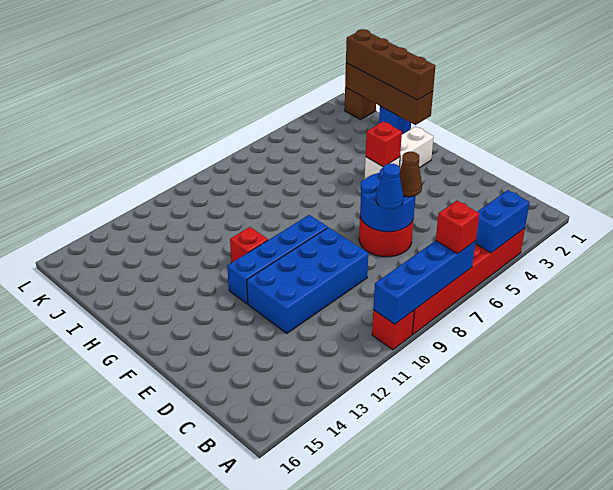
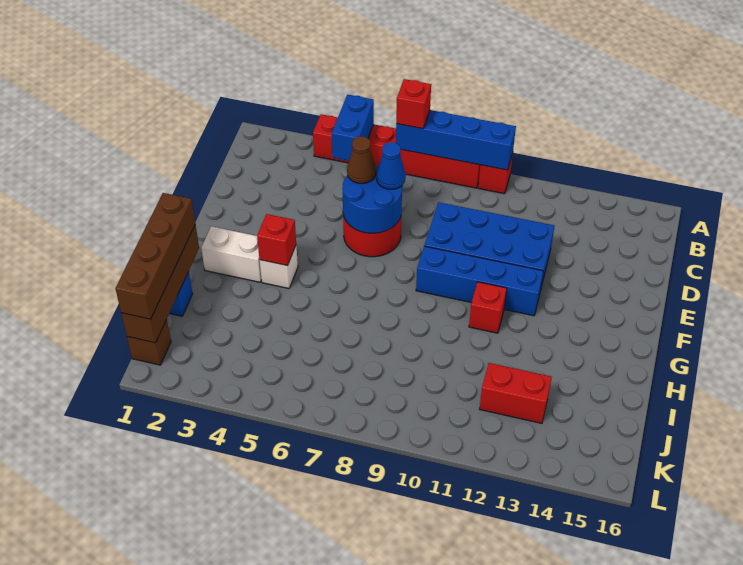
blue brick A4:A5 level 2 -> blue brick A5:B5 level 2
none -> red brick J12:J13 level 1

